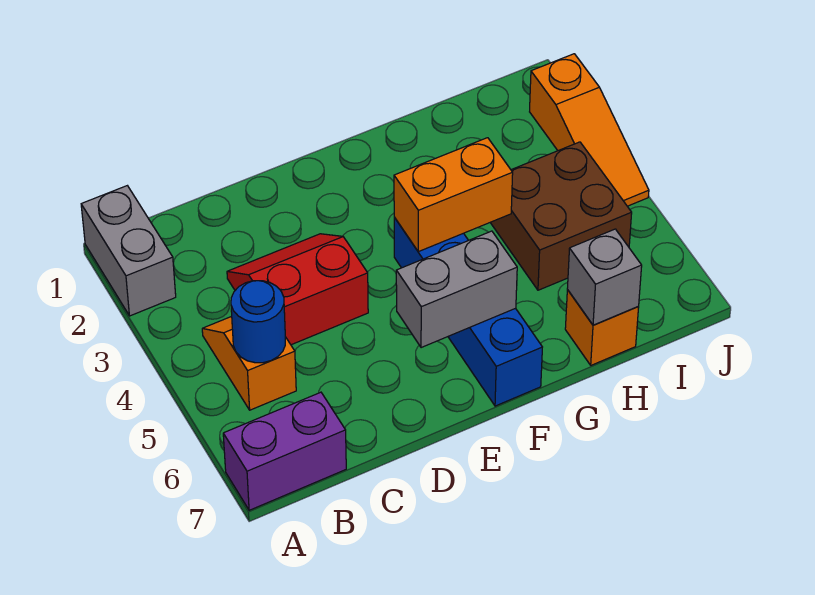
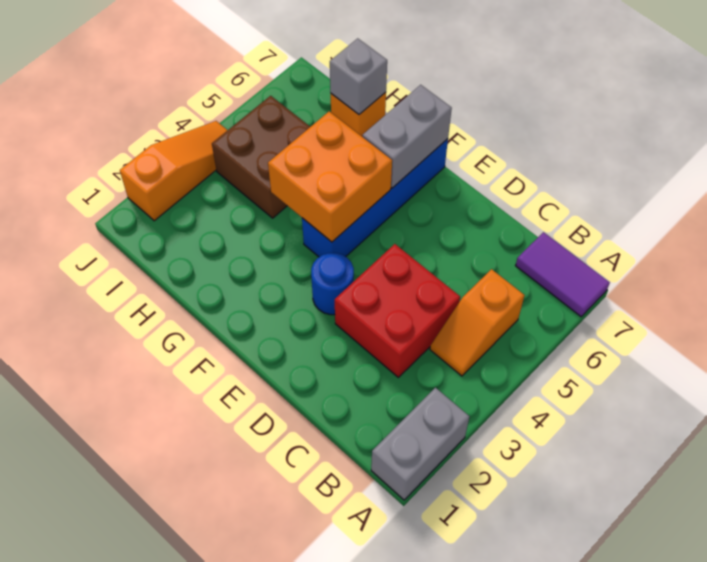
purple brick A7:B7 level 1 -> purple tile A7:B7 level 1
blue round brick B5 level 2 -> blue round brick E3 level 1
red slope C3:D4 level 1 top 4 -> red brick C3:D4 level 1
grey brick E6:F6 level 2 -> grey brick F6:F7 level 2
orange brick F4:G4 level 2 -> orange brick F4:G5 level 2

